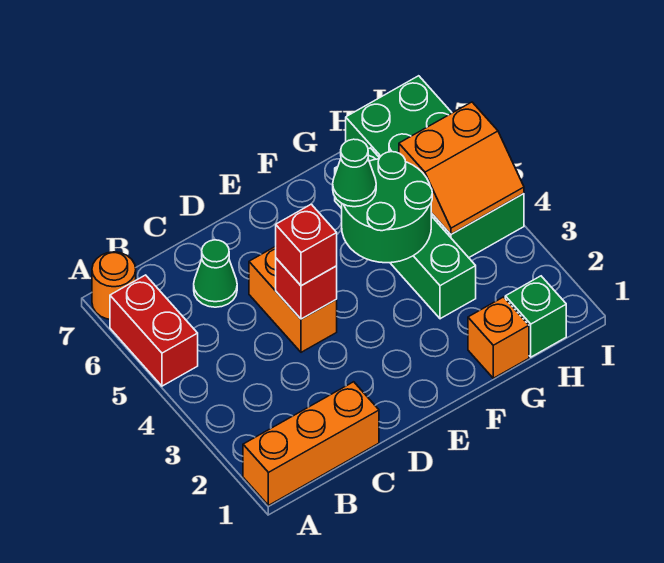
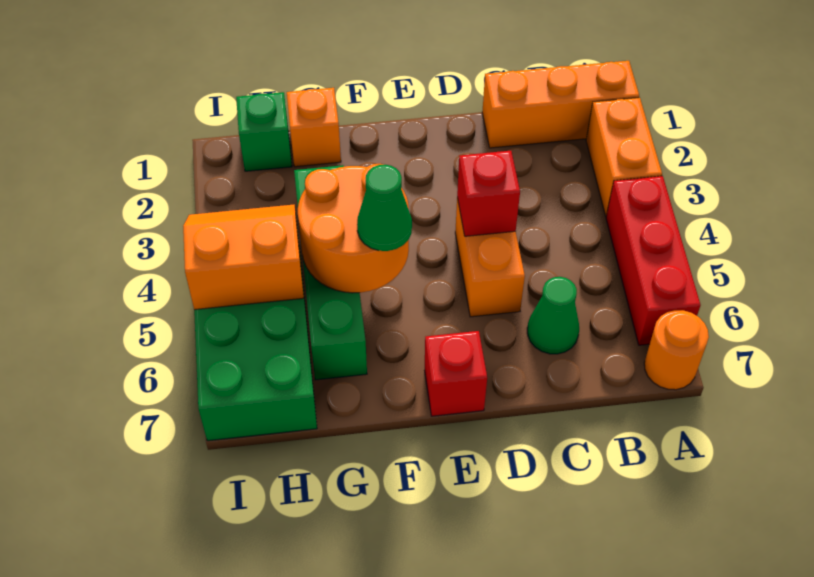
none -> orange brick A2:A3 level 1
red brick A5:A6 level 1 -> red brick A4:A6 level 1
red brick D4 level 3 -> red brick E7 level 1
green round brick F4:G5 level 2 -> orange round brick F4:G5 level 2

